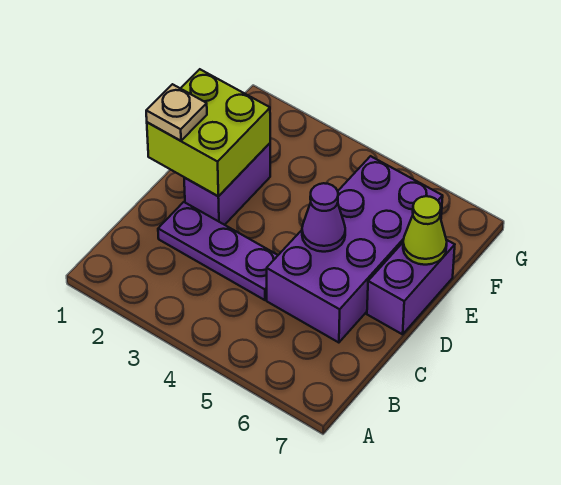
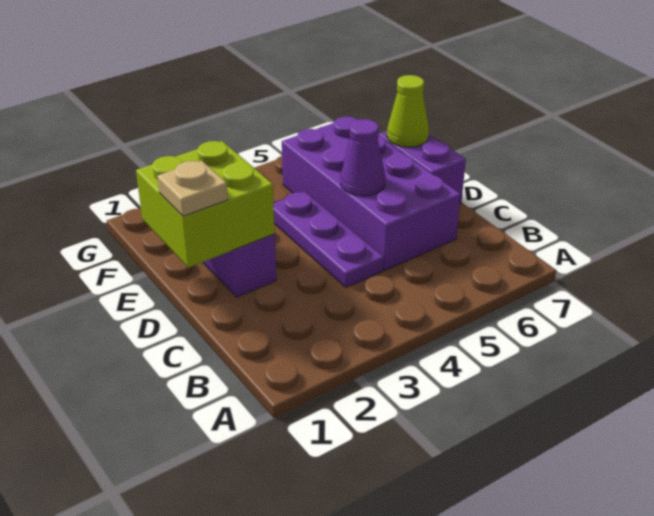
purple plate C2:C4 level 1 -> purple plate C4:E4 level 1

